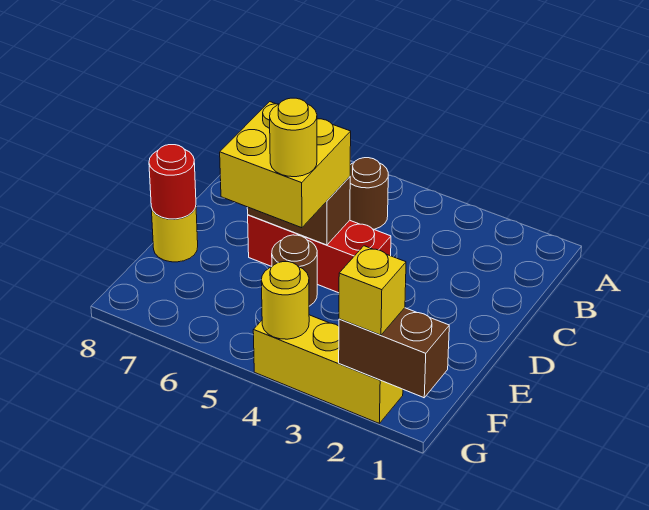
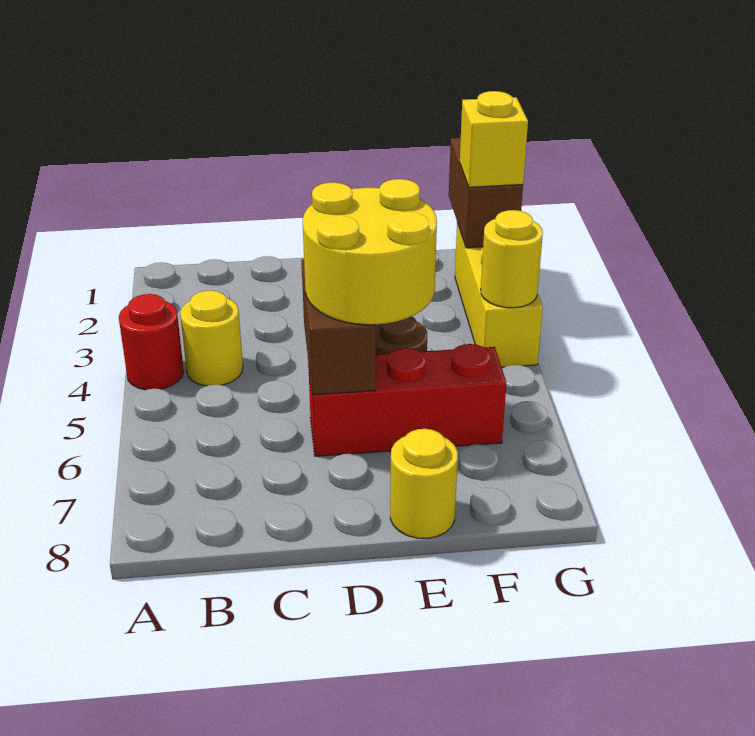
brown round brick B5 level 1 -> none
red brick D4:D6 level 1 -> red brick D6:F6 level 1
yellow brick D5:E6 level 3 -> yellow round brick D5:E6 level 3
yellow round brick E5 level 4 -> yellow round brick B4 level 1
red round brick E8 level 2 -> red round brick A4 level 1

